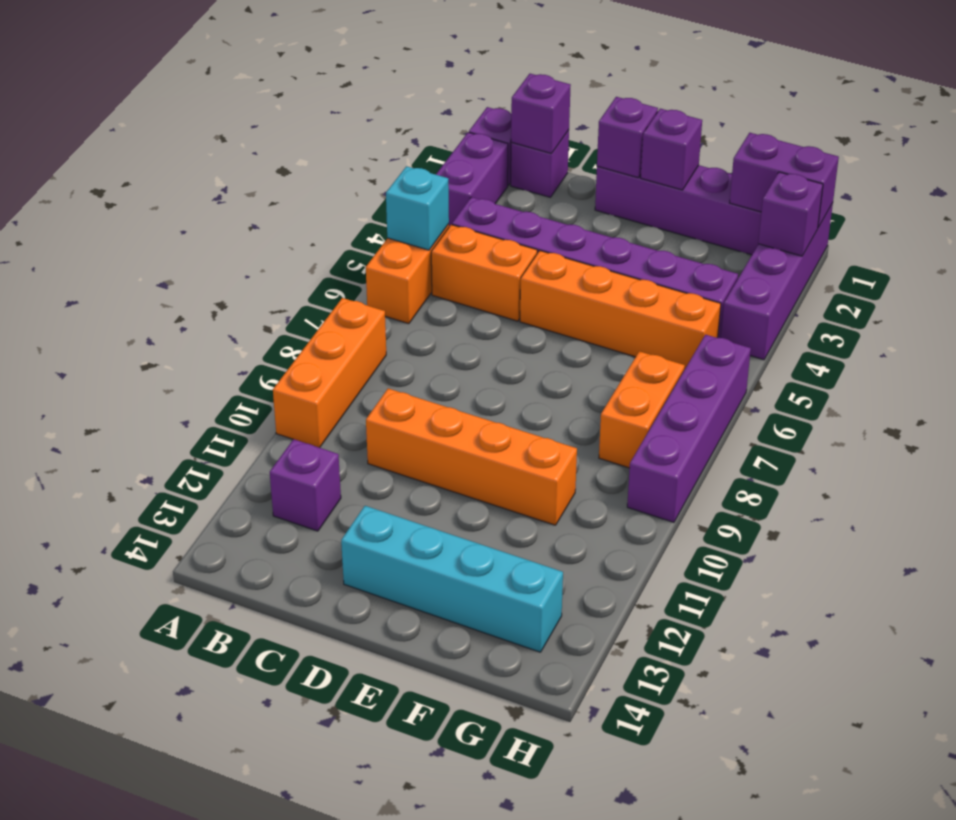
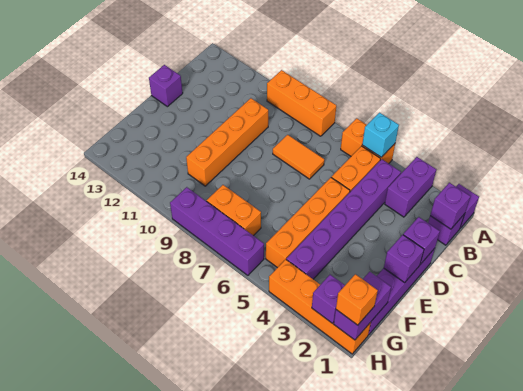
purple brick A2:A3 level 1 -> purple brick A3:B3 level 1
purple brick B12 level 1 -> purple brick D14 level 1
none -> orange tile C7:C8 level 1
cyan brick D13:G13 level 1 -> none
purple brick H1:H4 level 1 -> orange brick H1:H4 level 1
none -> orange brick H1 level 3

